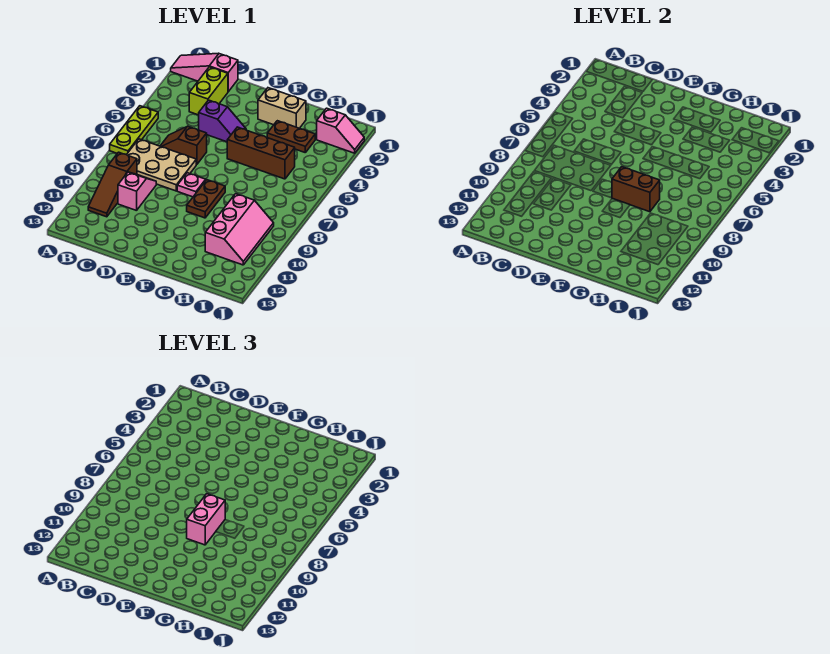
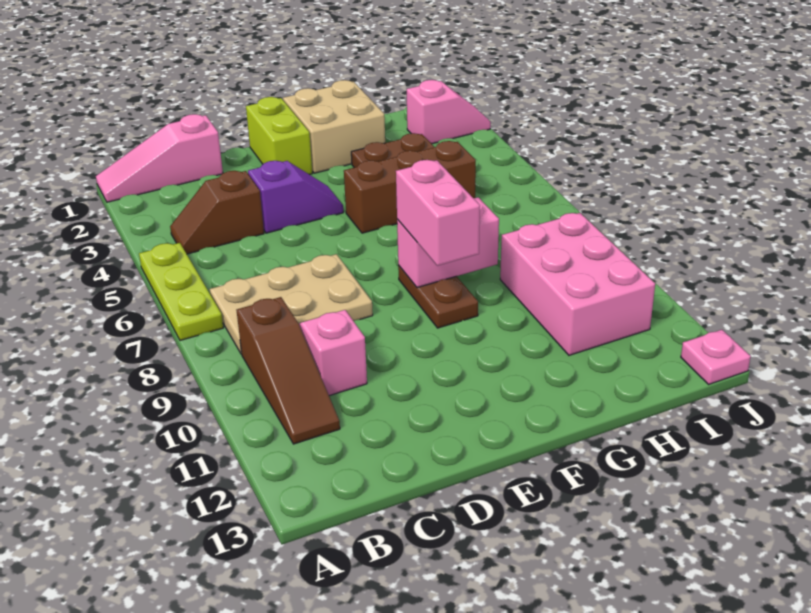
lime brick C2:C3 level 1 -> lime brick E1:E2 level 1
brown slope C6:D6 level 1 top D -> brown slope B4:C4 level 1 top C
pink plate E8 level 1 -> pink plate J13 level 1
tan brick F2:G2 level 1 -> tan brick F1:G2 level 1
brown brick F8:G8 level 2 -> pink brick F8:G8 level 2
pink slope H9:I11 level 1 top H -> pink brick H9:I11 level 1

